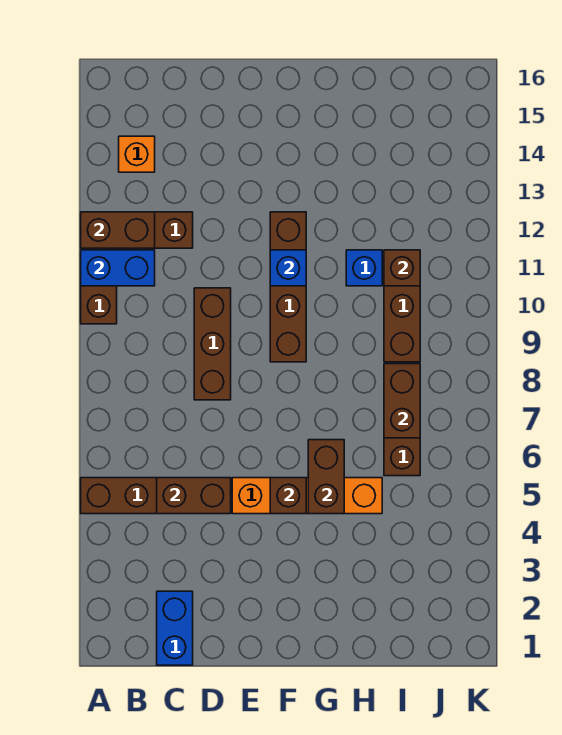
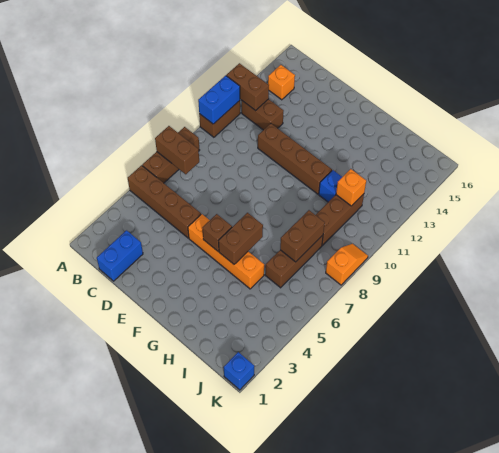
blue brick A11:B11 level 2 -> blue brick A10:A11 level 2
brown brick C5:D5 level 2 -> brown brick A7:B7 level 2
brown brick D8:D10 level 1 -> brown brick A6:A8 level 1
brown brick F9:F12 level 1 -> brown brick D11:G11 level 1
blue brick F11 level 2 -> blue brick K1 level 1
brown brick I11 level 2 -> orange brick I11 level 2
none -> orange slope K8:K9 level 1 top 8

